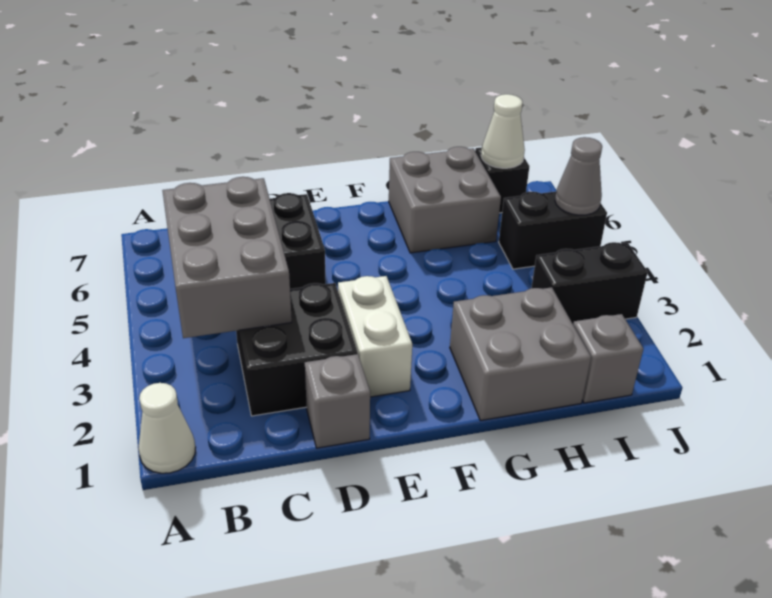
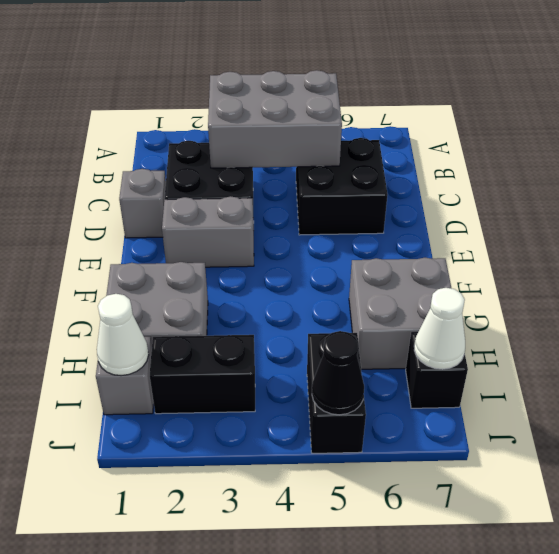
white cone A1 level 1 -> white cone I1 level 2
white brick E2:E3 level 1 -> grey brick E2:E3 level 1
black brick I3:J3 level 1 -> black brick I2:I3 level 1
grey cone J5 level 2 -> black cone J5 level 2

